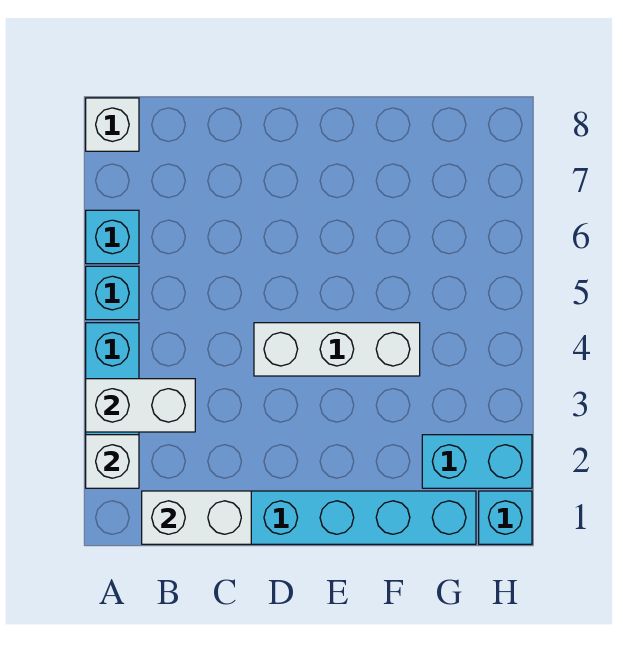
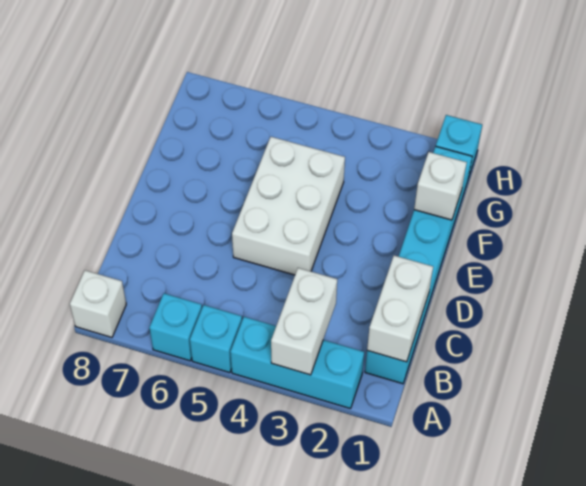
white brick A2 level 2 -> white brick F1 level 2
white brick D4:F4 level 1 -> white brick D4:F5 level 1
cyan brick G2:H2 level 1 -> none

